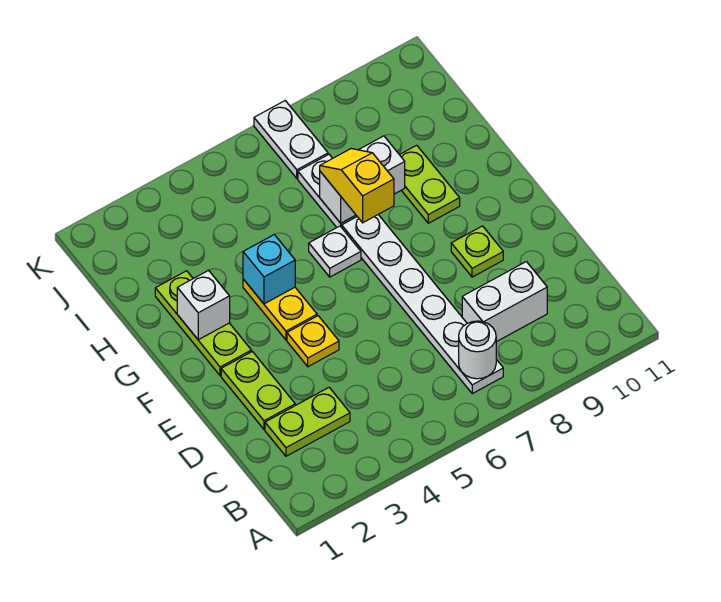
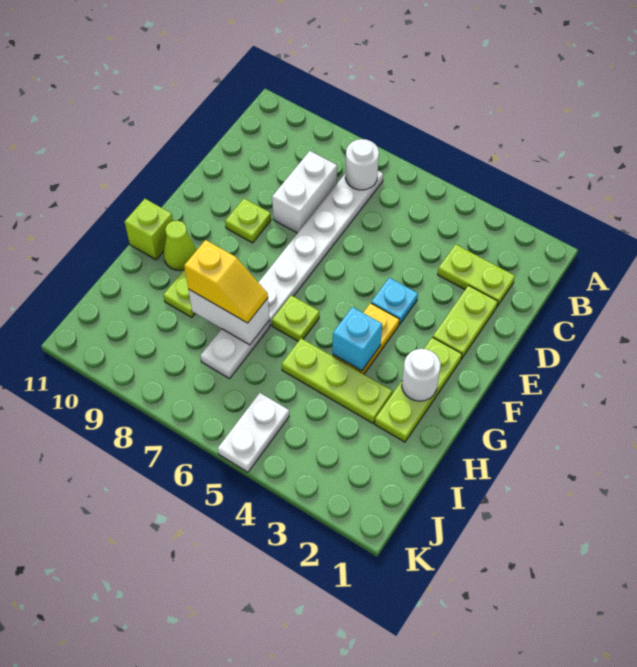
white brick C8:C9 level 1 -> white brick C8:D8 level 1
yellow plate E4 level 1 -> cyan plate E4 level 1
white brick G2 level 2 -> white round brick G2 level 2
white plate G6 level 1 -> lime plate G6 level 1
yellow slope G7:H7 level 3 top G -> yellow slope H7:H8 level 3 top 8
none -> lime cone G10 level 1
none -> lime brick G11 level 1
none -> lime plate H3:H5 level 1
white plate J7:K7 level 1 -> white plate J5:K5 level 1

